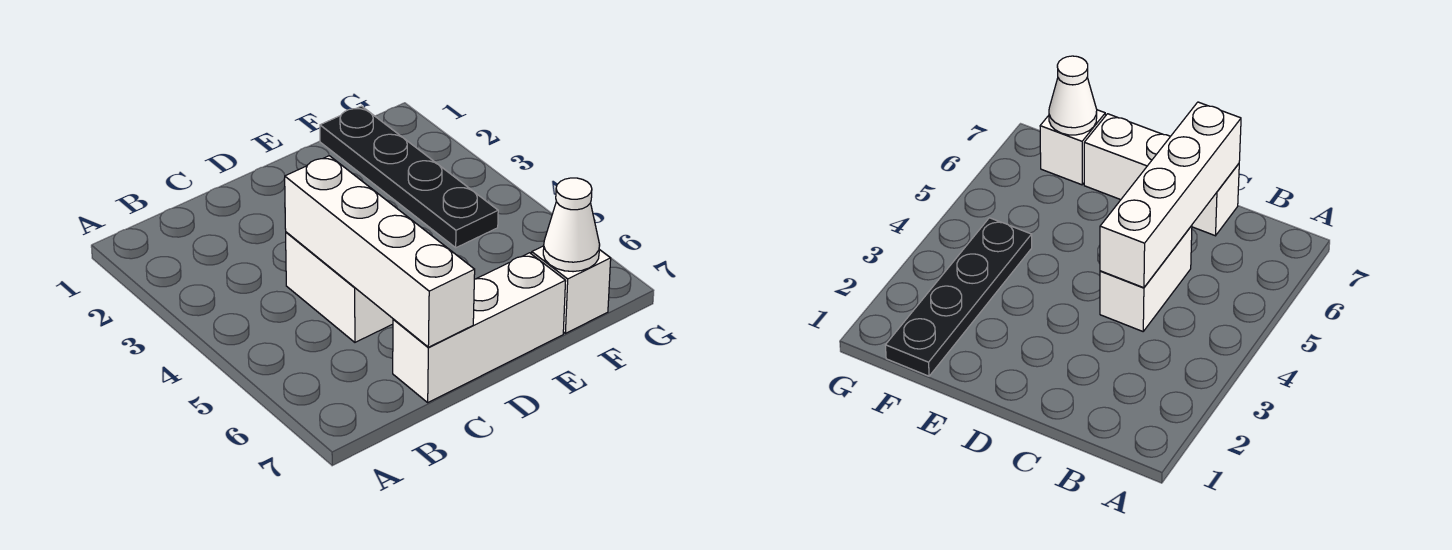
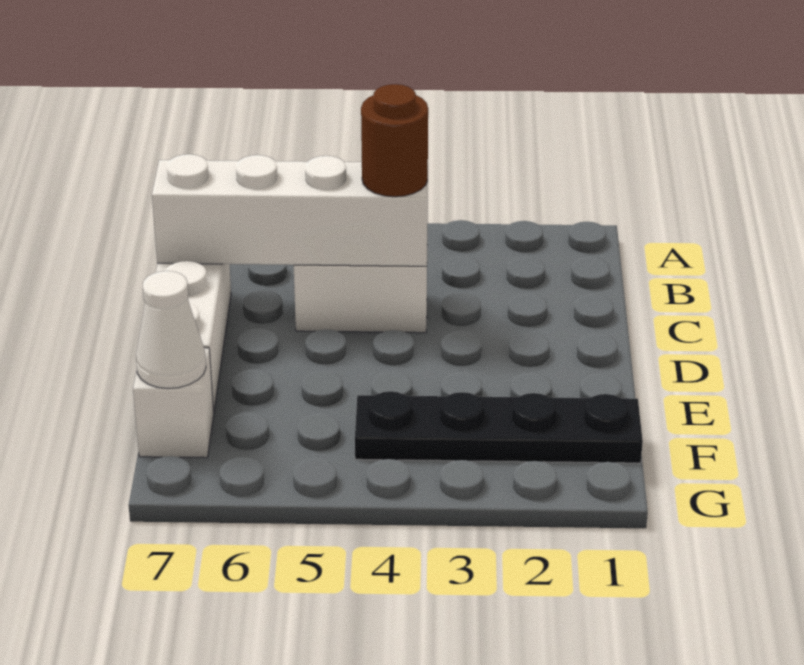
none -> brown round brick C4 level 3

